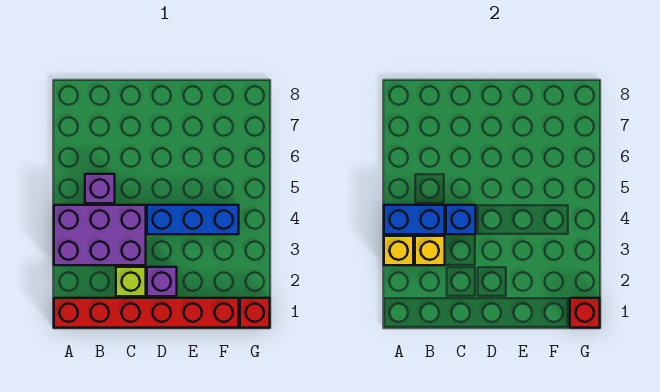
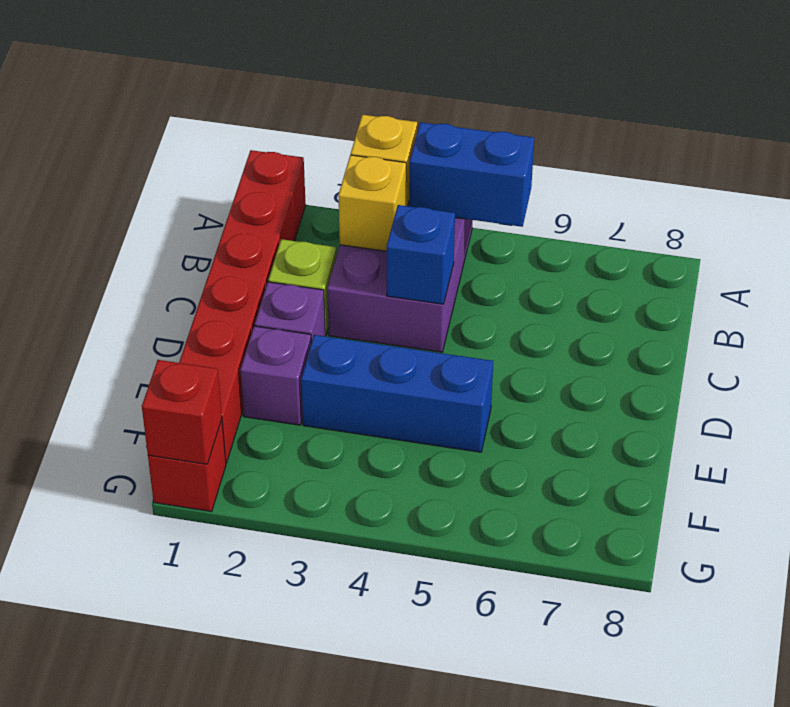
blue brick A4:B4 level 2 -> blue brick A4:A5 level 2
purple brick B5 level 1 -> purple brick E2 level 1
blue brick D4:F4 level 1 -> blue brick E3:E5 level 1

